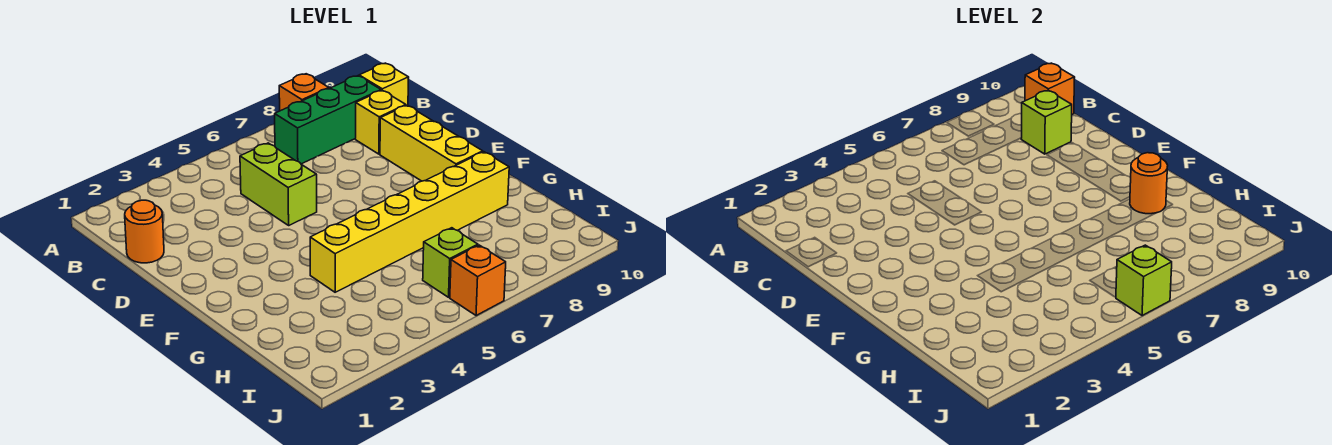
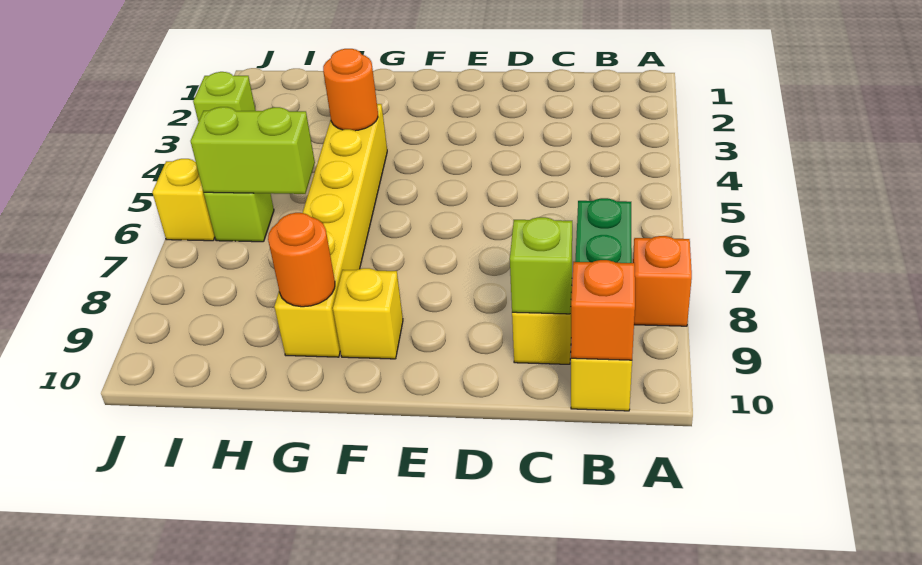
orange round brick C1 level 1 -> orange round brick G4 level 2
lime brick C5:D5 level 1 -> lime brick H6:I6 level 2
yellow brick D9:F9 level 1 -> yellow brick F9 level 1
orange brick J6 level 1 -> yellow brick J6 level 1
lime brick J6 level 2 -> lime brick J3 level 1

